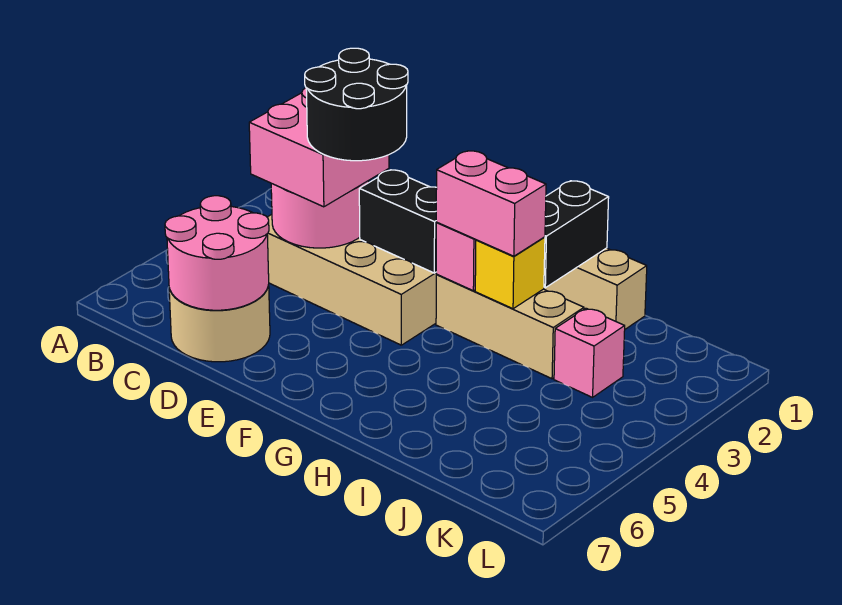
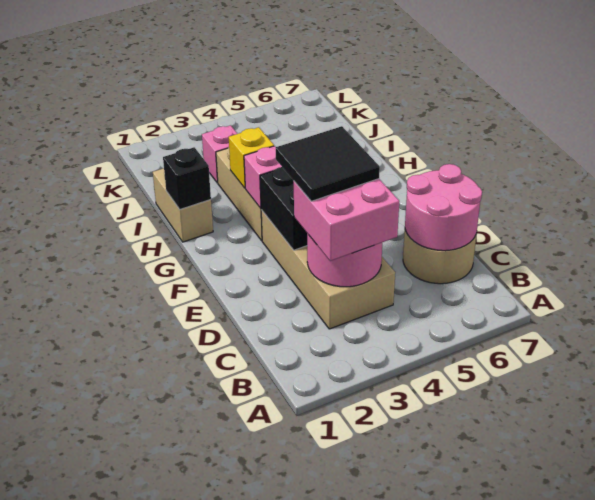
black round brick D3:E4 level 4 -> black tile D3:E4 level 4
pink brick G3:H3 level 3 -> none
black brick H1:H2 level 2 -> black brick H1 level 2

